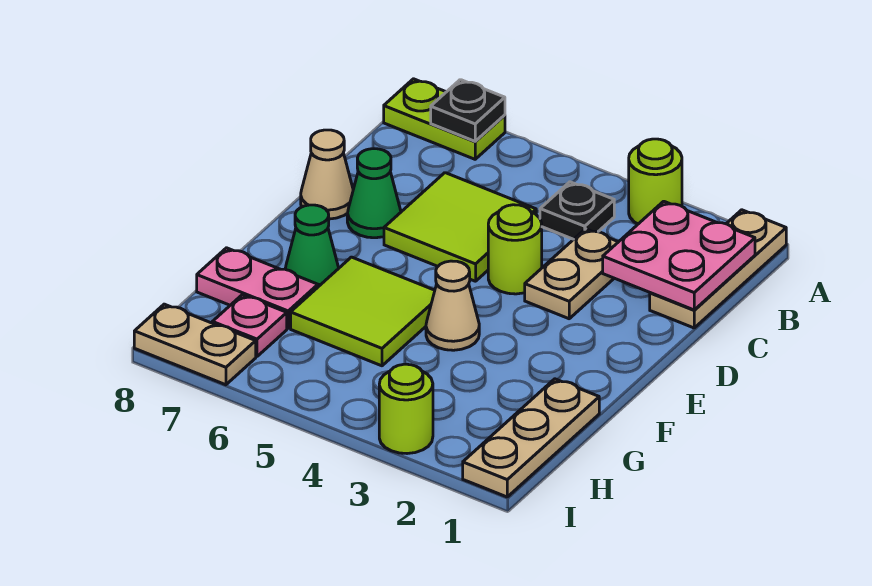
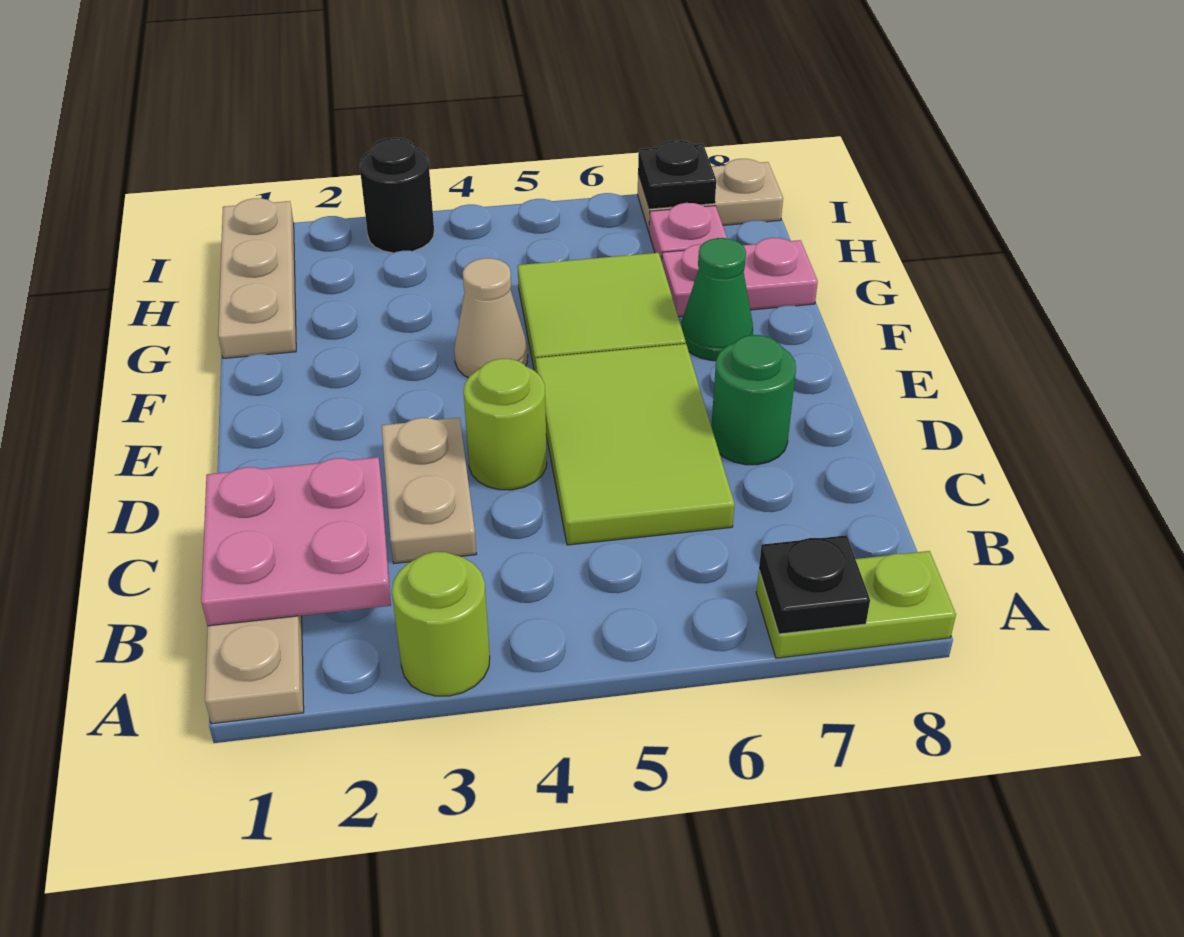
black plate B4 level 1 -> black plate I7 level 2
lime tile C5:D6 level 1 -> lime tile C5:E6 level 1
green cone D7 level 1 -> green round brick D7 level 1
tan cone D8 level 1 -> none
lime round brick I3 level 1 -> black round brick I3 level 1

